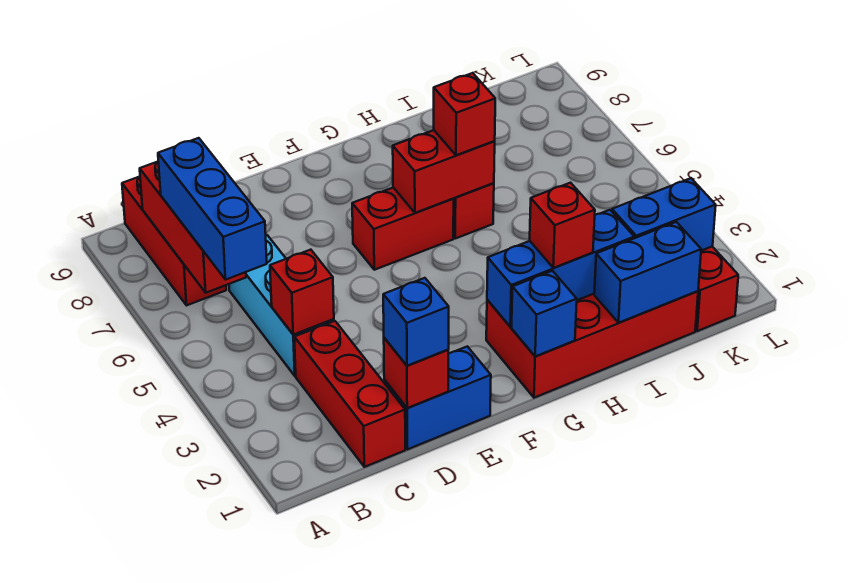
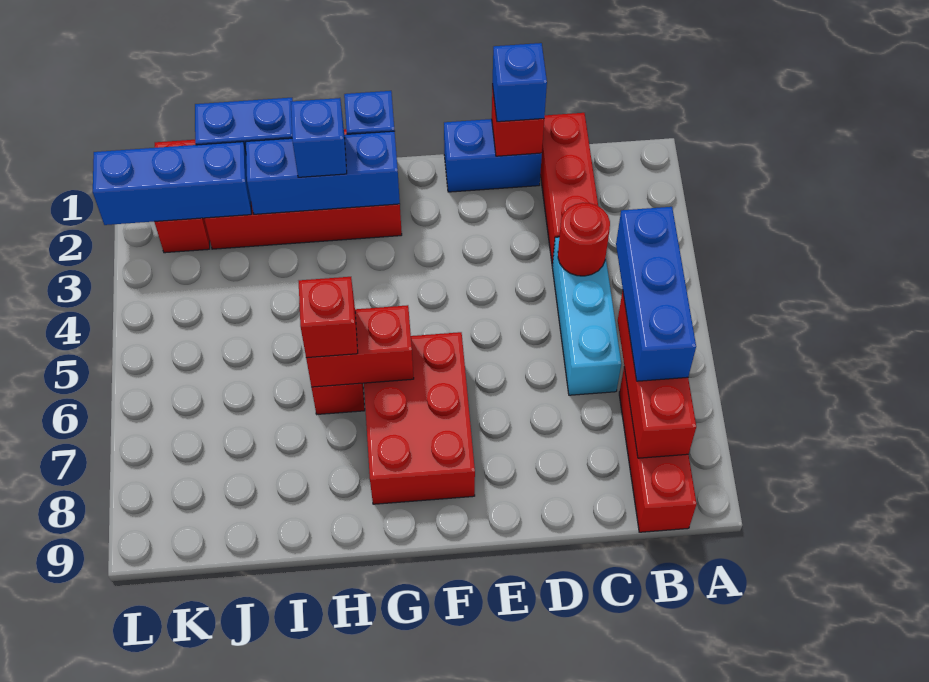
red brick C4 level 2 -> red round brick C4 level 2
red brick F6:G6 level 1 -> red brick F6:G8 level 1
red brick H2 level 3 -> blue brick H2 level 3
blue brick J2:K2 level 2 -> blue brick J2:L2 level 2

